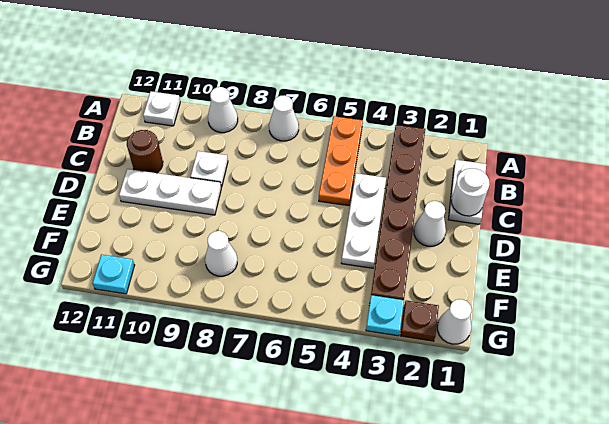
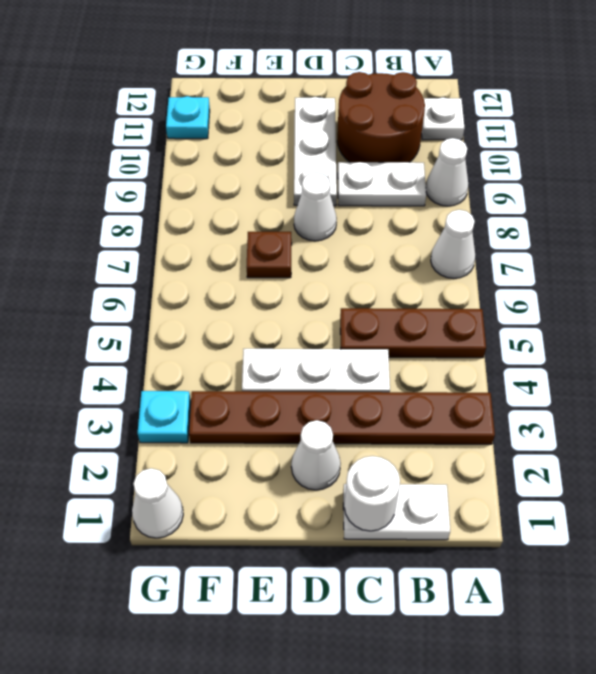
orange plate A5:C5 level 1 -> brown plate A5:C5 level 1
white plate C9 level 1 -> white plate B9:C9 level 1
brown round brick C11 level 1 -> brown round brick B10:C11 level 1
white cone F8 level 1 -> white cone D8 level 1
brown plate G2 level 1 -> brown plate E7 level 1

